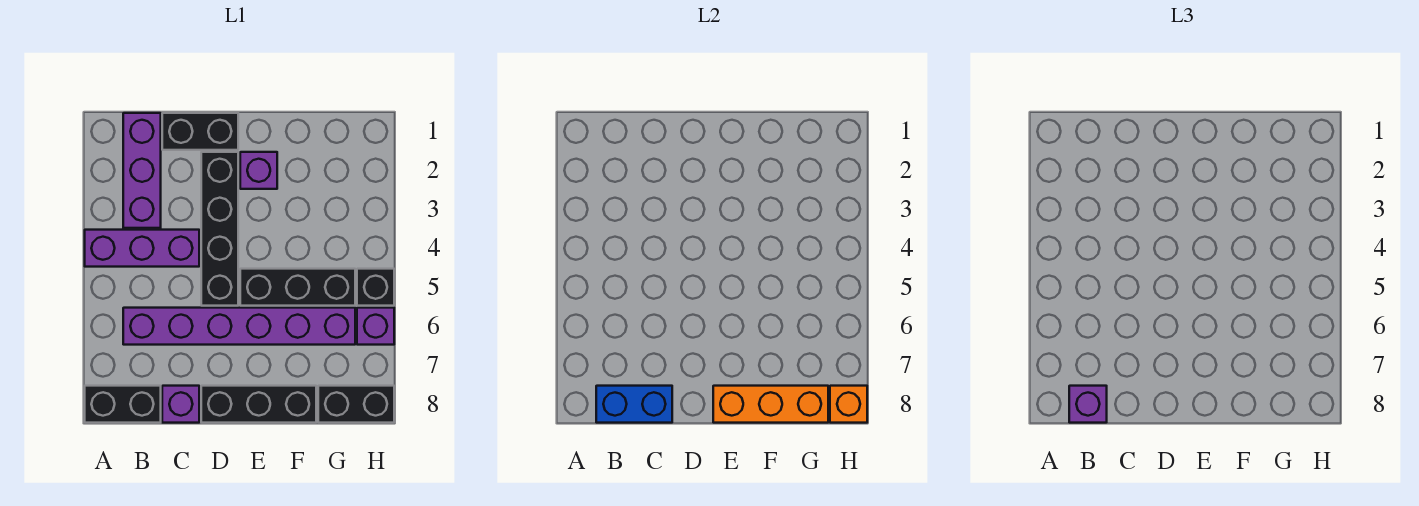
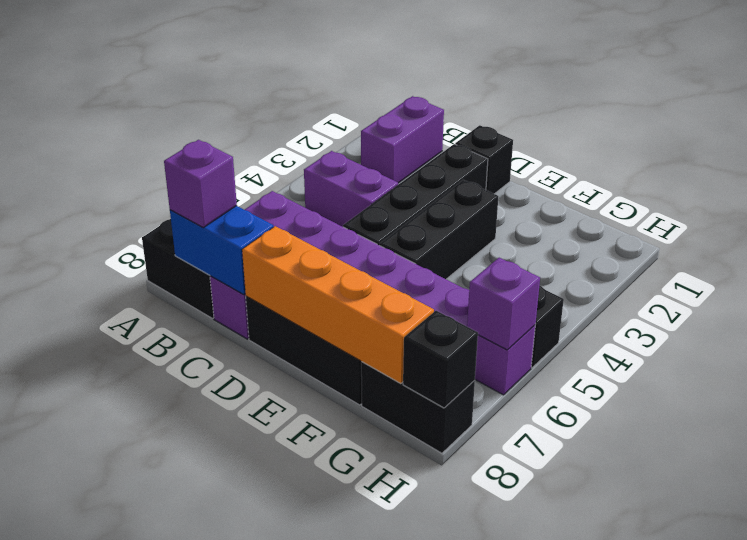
purple brick A4:C4 level 1 -> purple brick B4:C4 level 1
purple brick B1:B3 level 1 -> purple brick B1:B2 level 1
black brick C1:D1 level 1 -> black brick D1 level 1
purple brick E2 level 1 -> purple brick H6 level 2
black brick E5:G5 level 1 -> black brick E3:E5 level 1
orange brick E8:G8 level 2 -> orange brick D8:G8 level 2
orange brick H8 level 2 -> black brick H8 level 2

